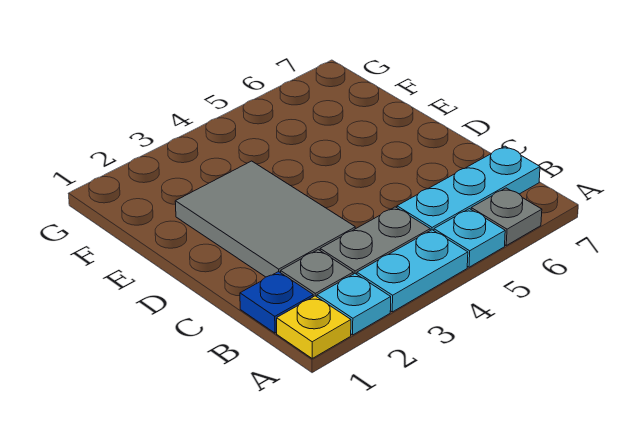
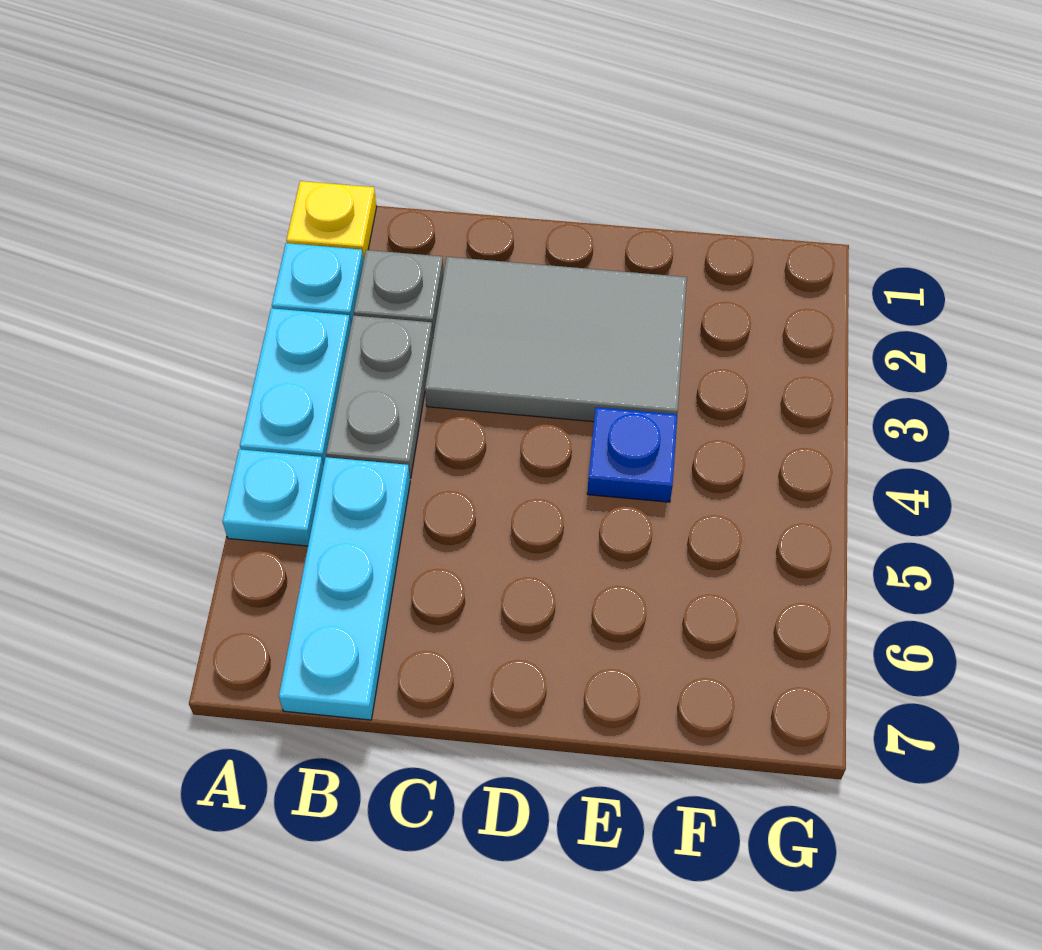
grey plate A6 level 1 -> none
blue plate B1 level 1 -> blue plate E4 level 1

